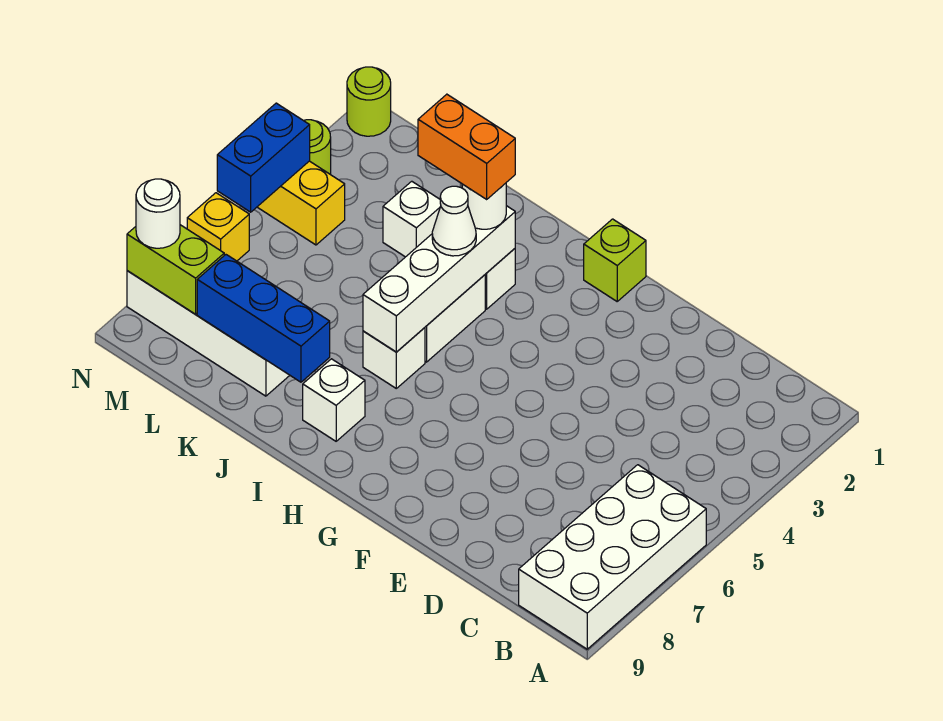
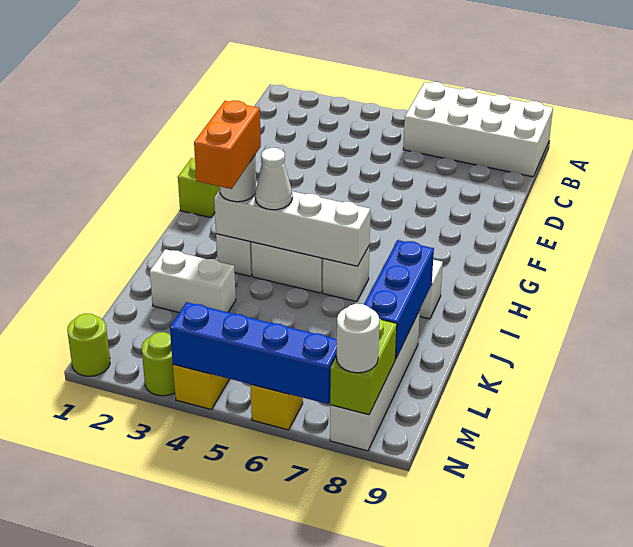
white brick K3 level 1 -> white brick K2:K3 level 1
blue brick N4:N5 level 2 -> blue brick N4:N7 level 2

